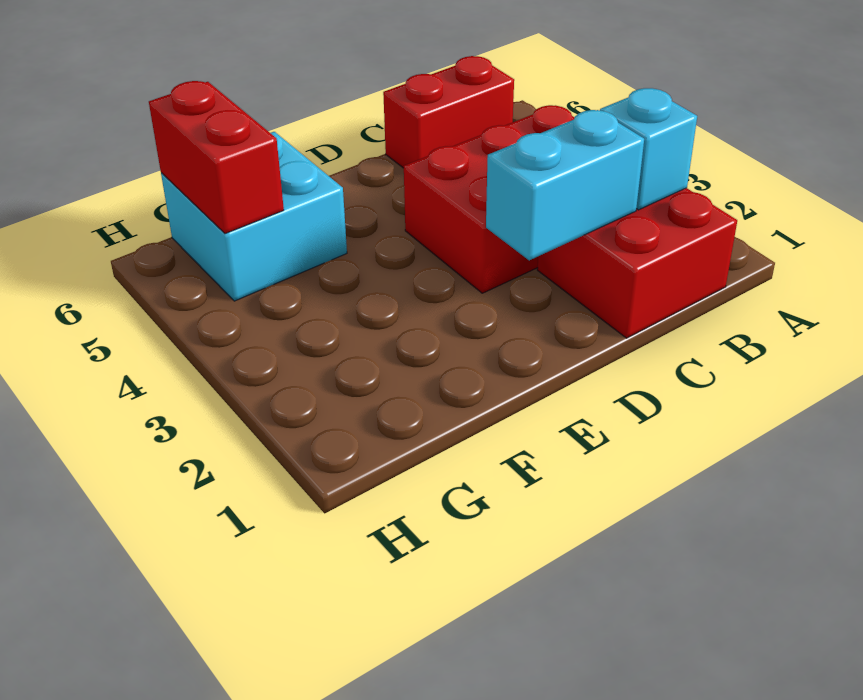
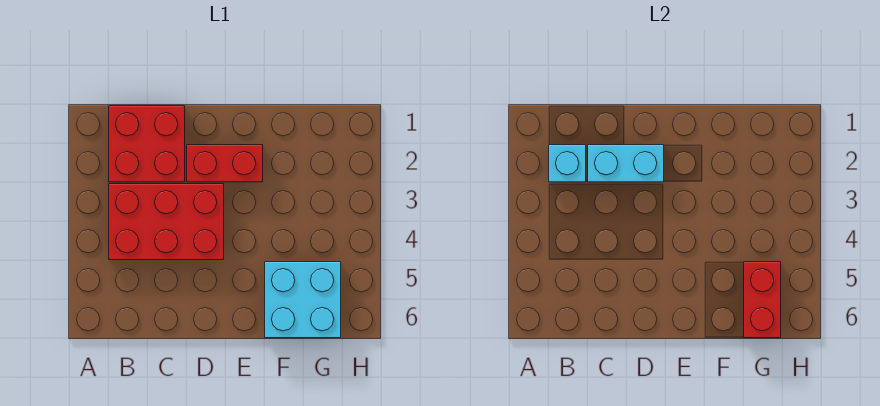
red brick B6:C6 level 1 -> red brick D2:E2 level 1

